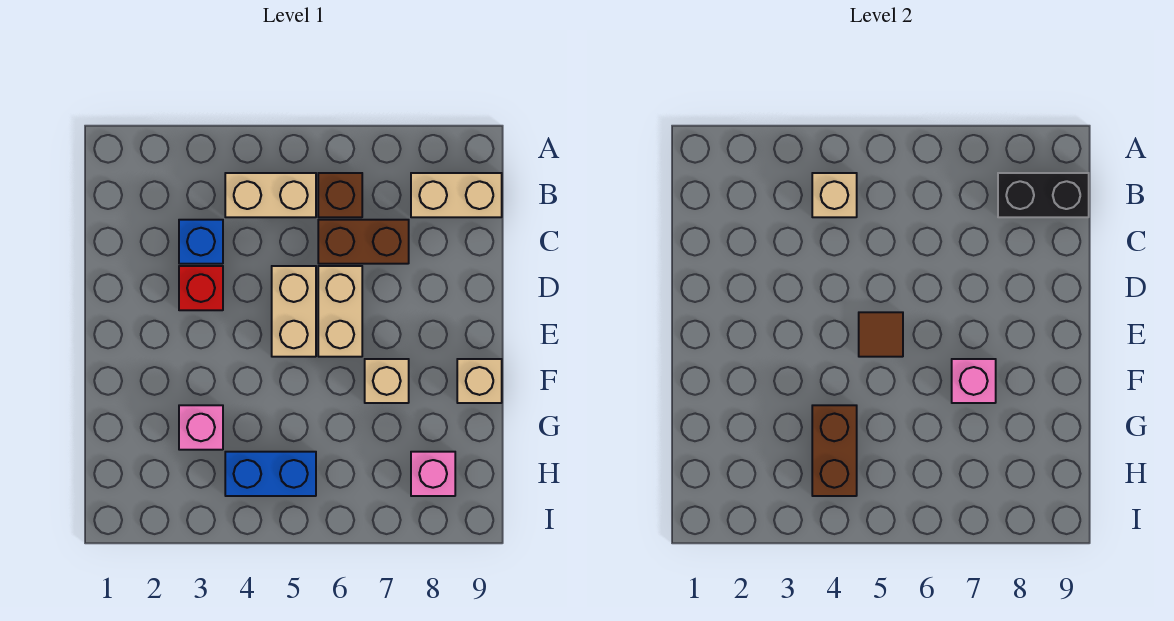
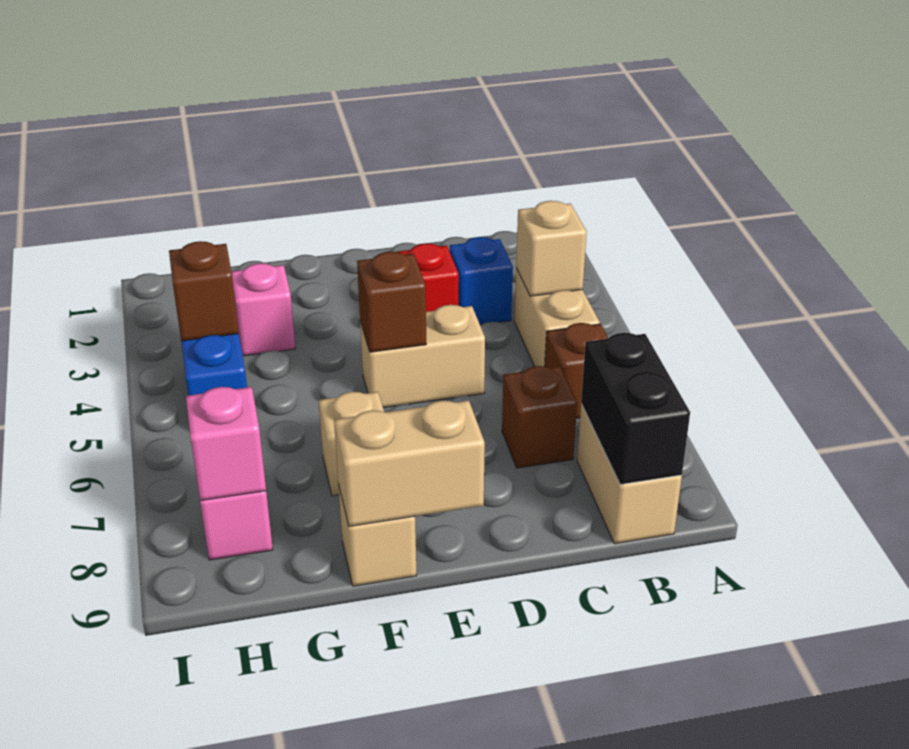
brown brick C6:C7 level 1 -> brown brick C7 level 1
tan brick D6:E6 level 1 -> tan brick E9:F9 level 2
brown tile E5 level 2 -> brown brick E5 level 2
pink brick F7 level 2 -> pink brick H8 level 2
brown brick G4:H4 level 2 -> brown brick H4 level 2

